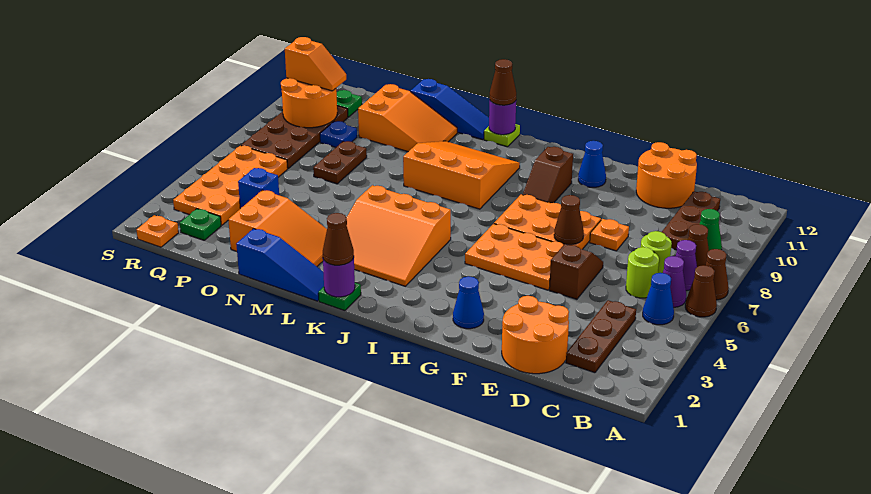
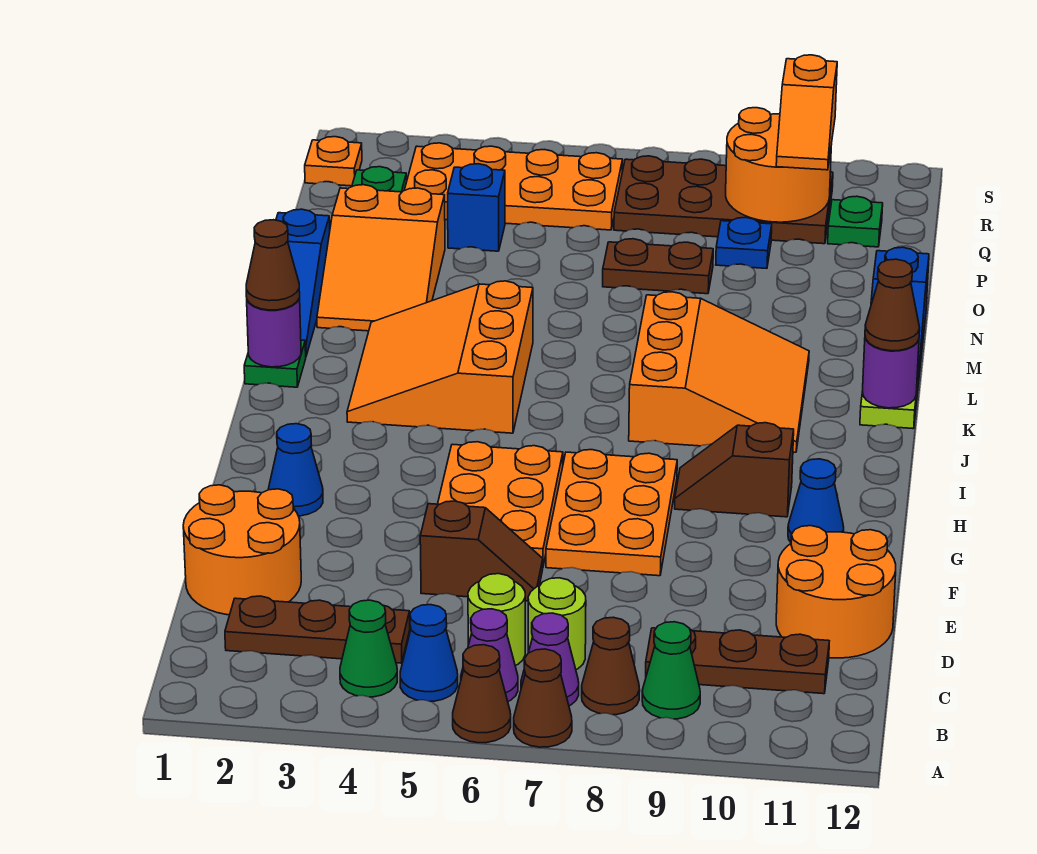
none -> green cone B4 level 1
orange plate E8 level 1 -> none
brown cone F7 level 2 -> none
orange slope M10:O11 level 1 top O -> none

